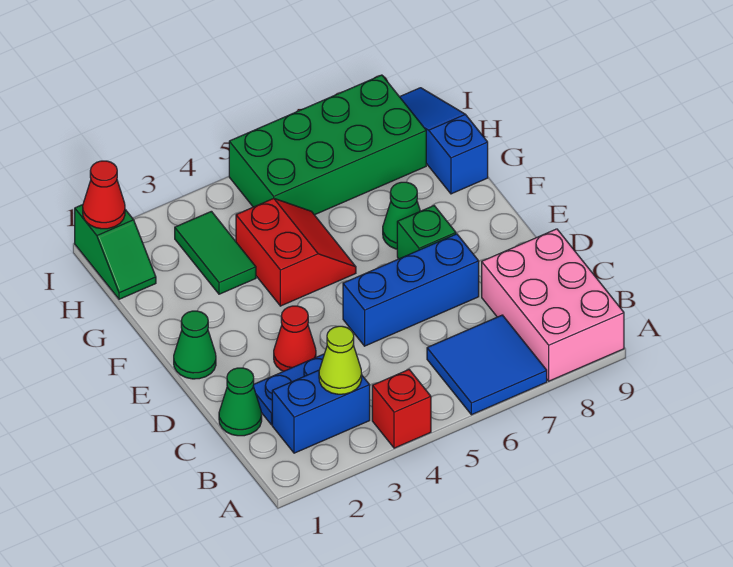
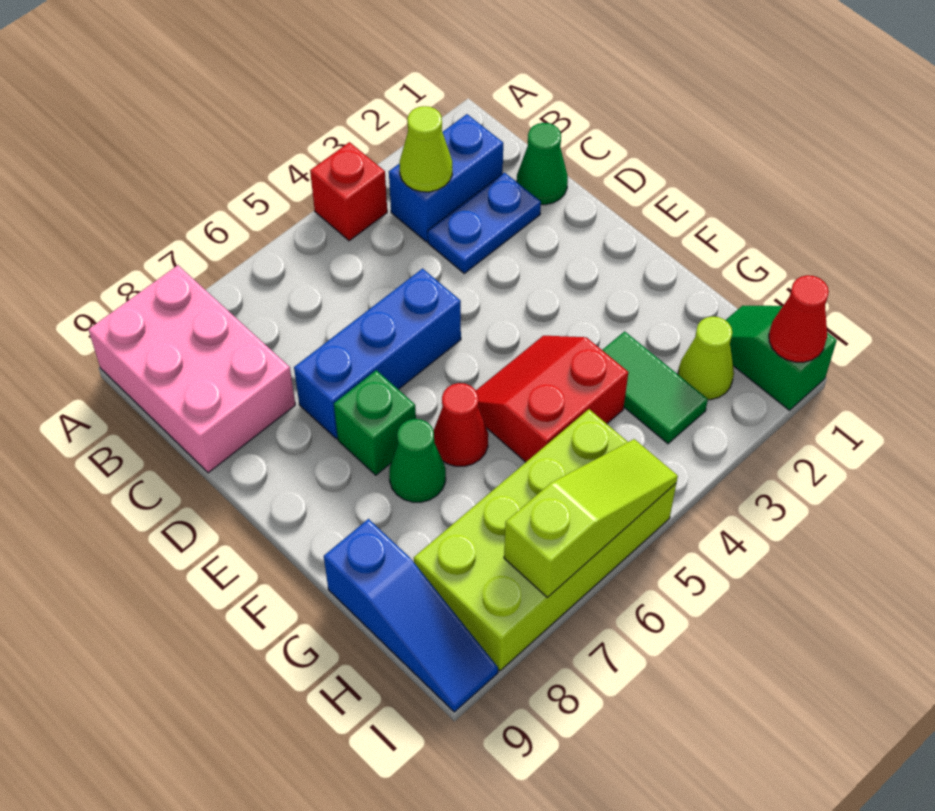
blue tile A6:B7 level 1 -> none
red cone D3 level 1 -> red cone F6 level 1
green cone E1 level 1 -> none
red slope F4:G5 level 1 top 4 -> red slope F4:G5 level 1 top G
none -> lime cone H2 level 1
green brick H5:I8 level 1 -> lime brick H5:I8 level 1
none -> lime slope I5:I7 level 2 top 7

